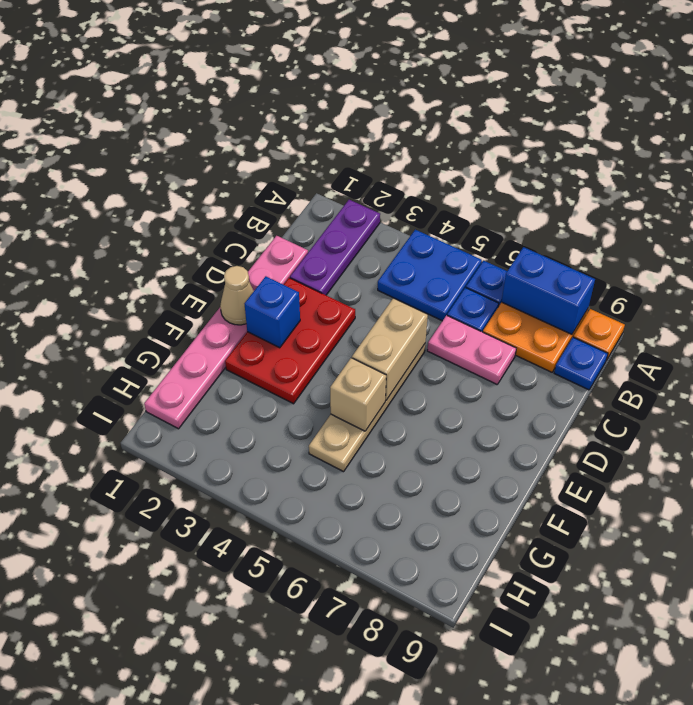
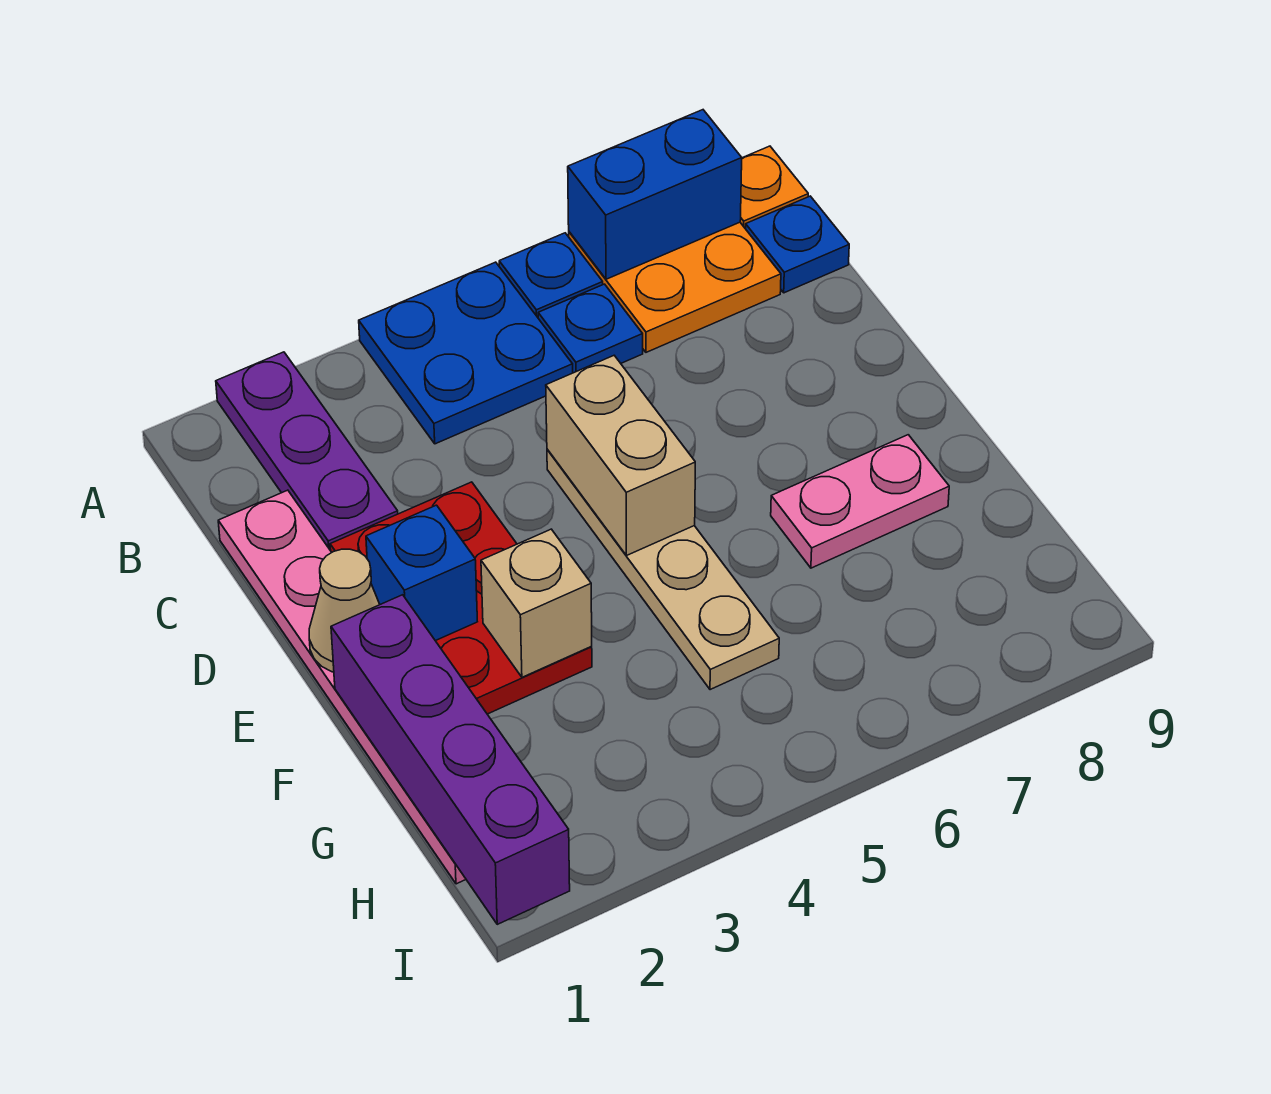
pink plate C6:C7 level 1 -> pink plate F7:F8 level 1
none -> purple brick F1:I1 level 2
tan brick F5 level 2 -> tan brick F3 level 2

